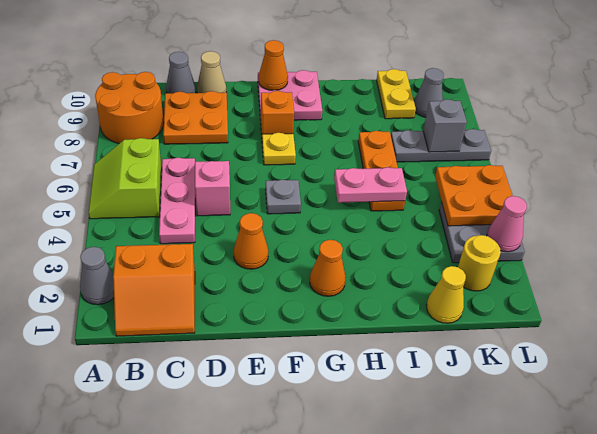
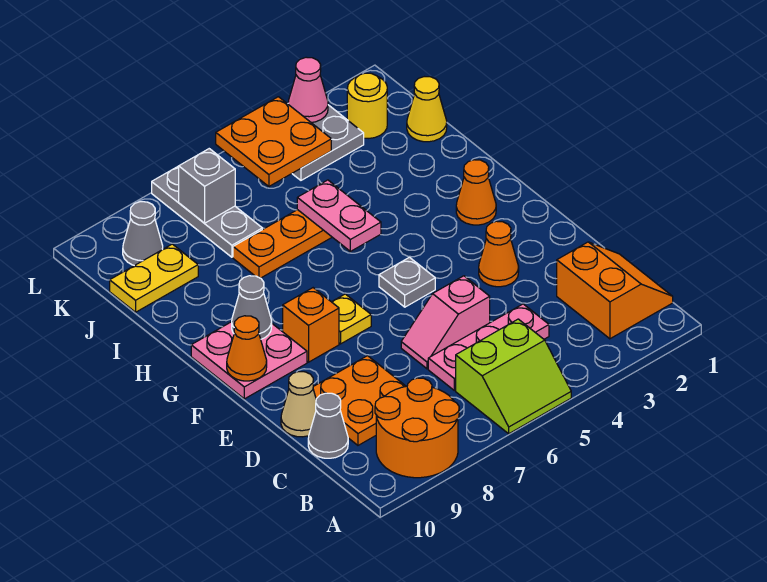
grey cone A2 level 1 -> grey cone G9 level 2

